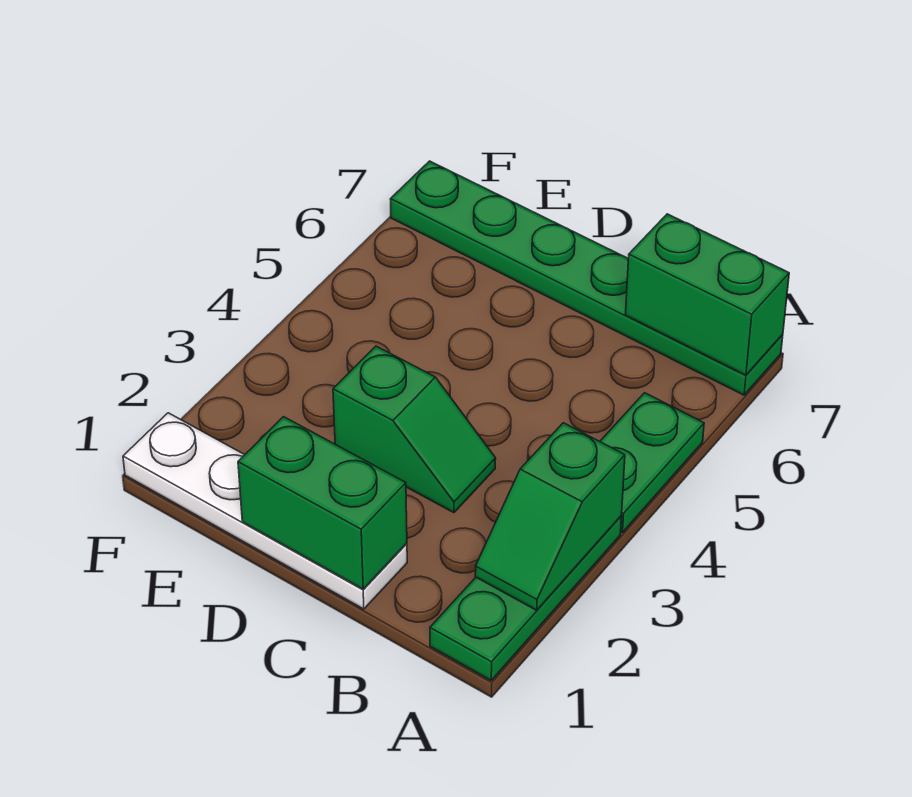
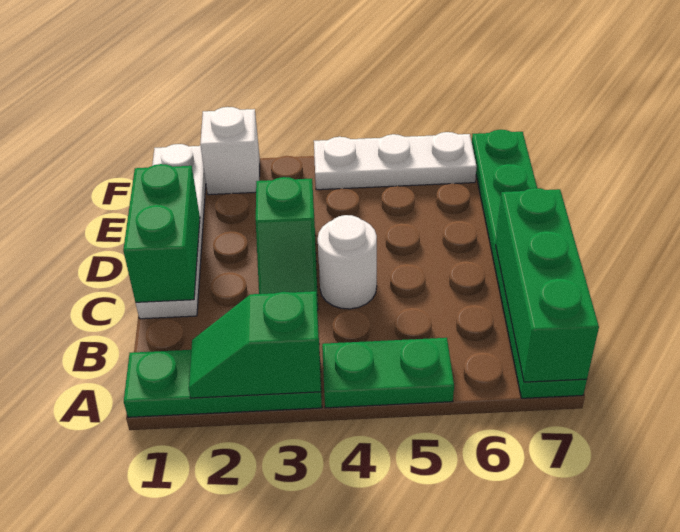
green brick A7:B7 level 2 -> green brick A7:C7 level 2
none -> white round brick C4 level 1
none -> white brick F2 level 1
none -> white plate F4:F6 level 1

